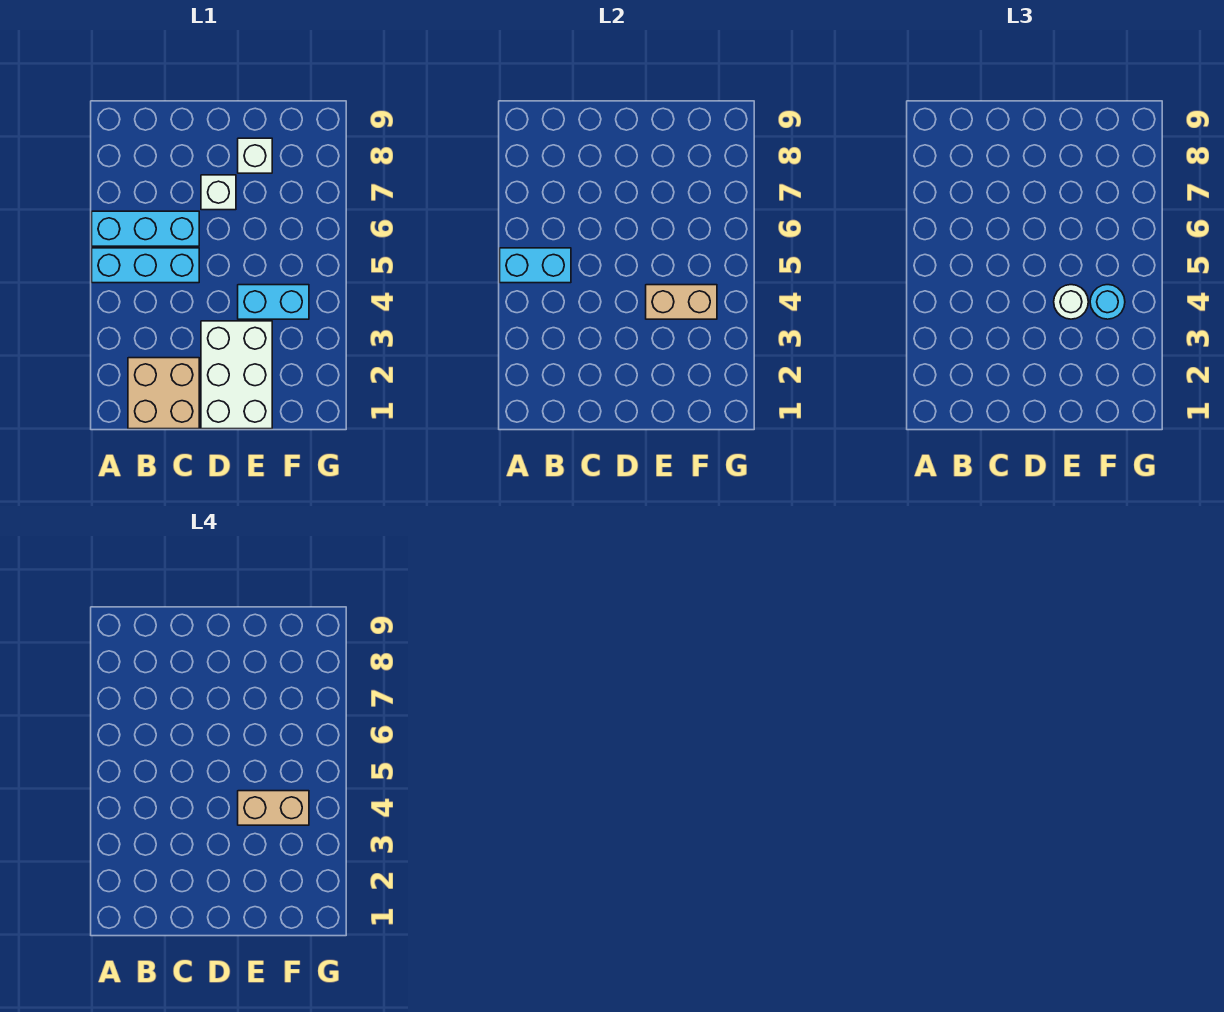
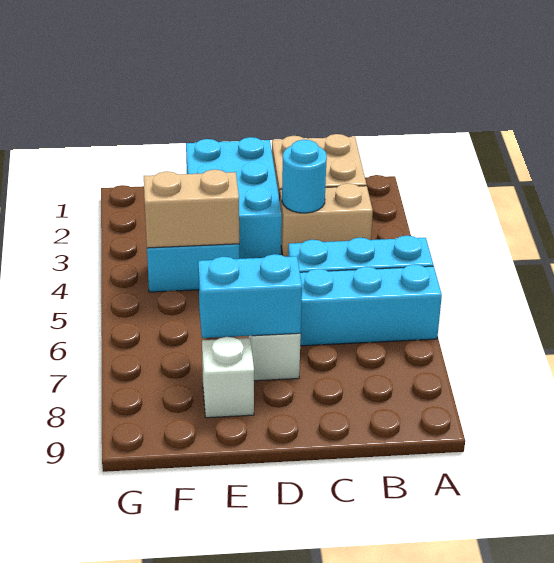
cyan brick A5:B5 level 2 -> cyan brick D7:E7 level 2
white brick D1:E3 level 1 -> cyan brick D1:E3 level 1
white round brick E4 level 3 -> none
tan brick E4:F4 level 4 -> tan brick B3:C3 level 1
cyan round brick F4 level 3 -> cyan round brick C3 level 2

